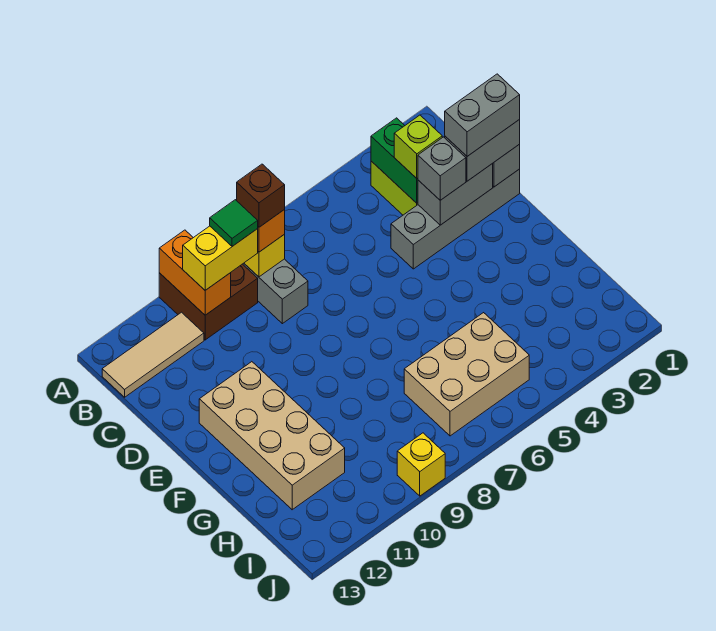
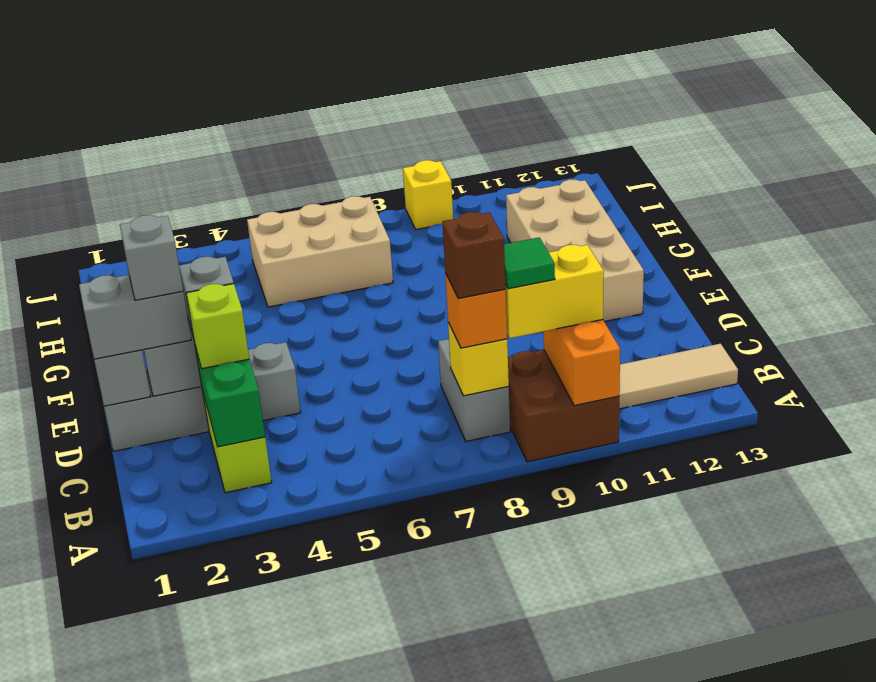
grey brick D1:D2 level 4 -> grey brick D2 level 4

